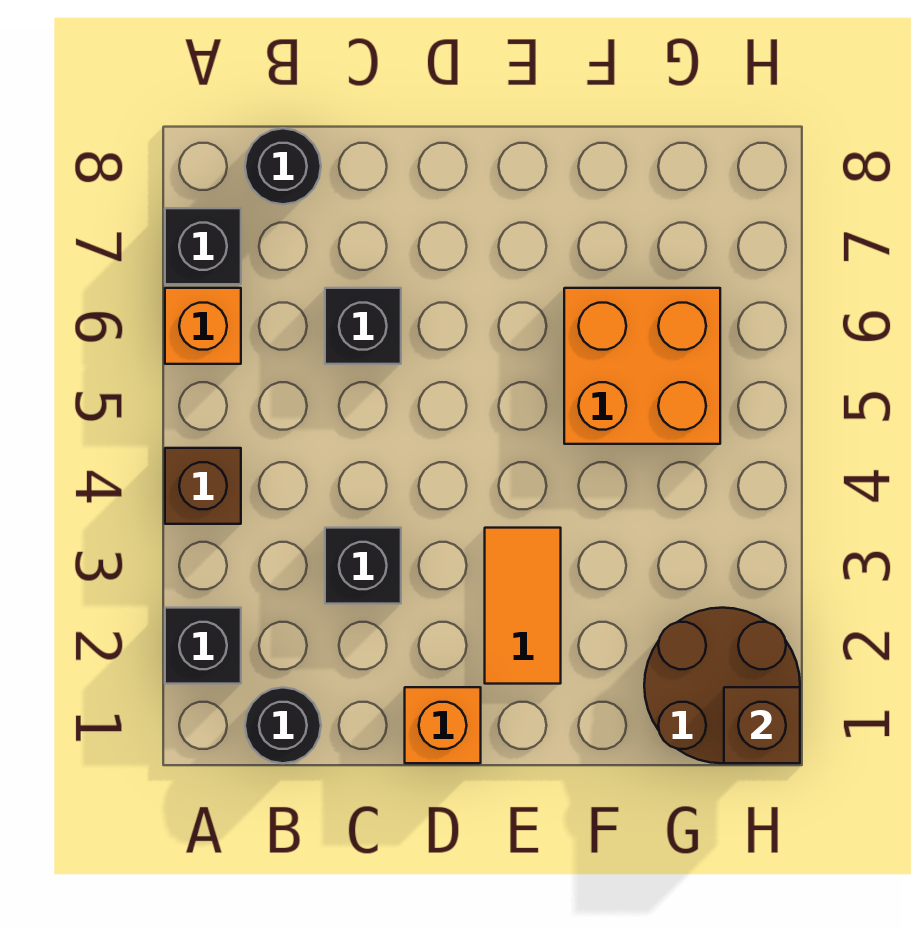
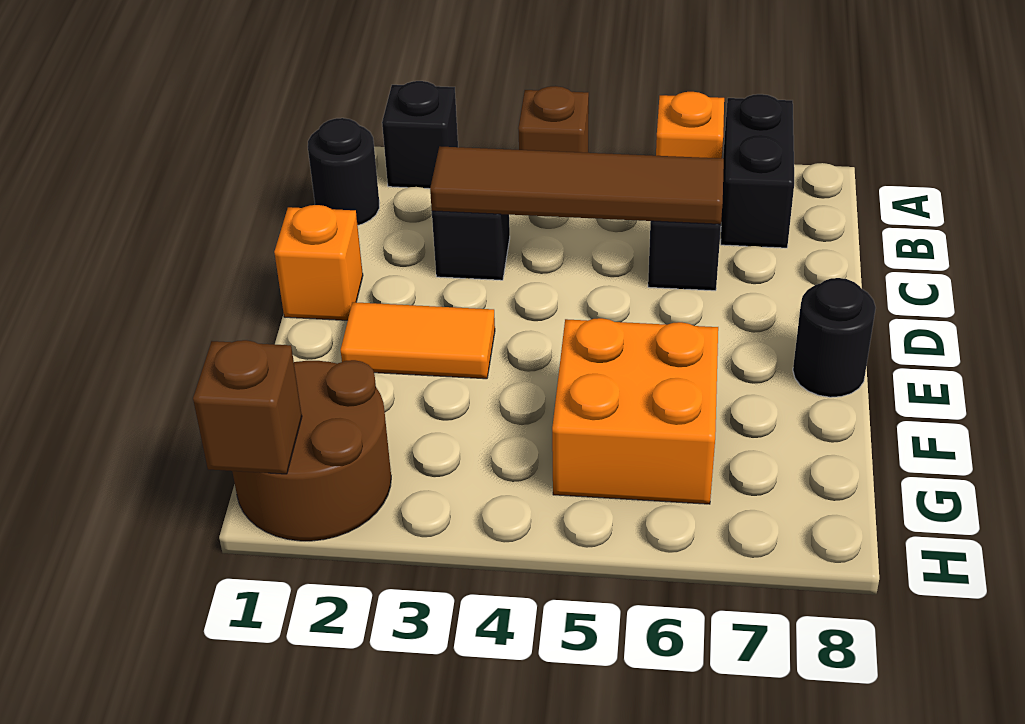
black brick A7 level 1 -> black brick A7:B7 level 1
black round brick B8 level 1 -> black round brick E8 level 1
none -> brown tile C3:C6 level 2

